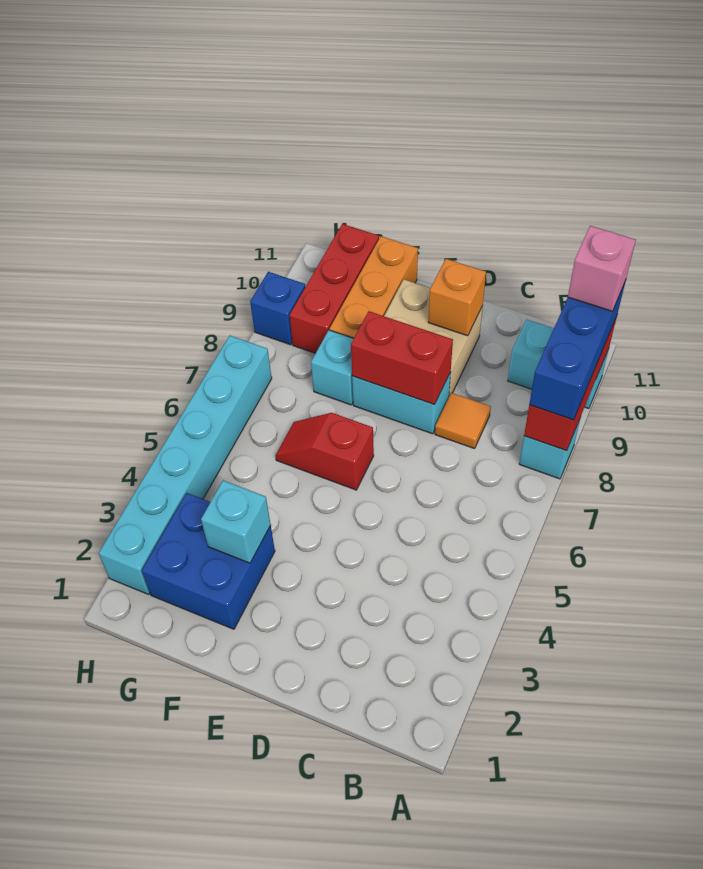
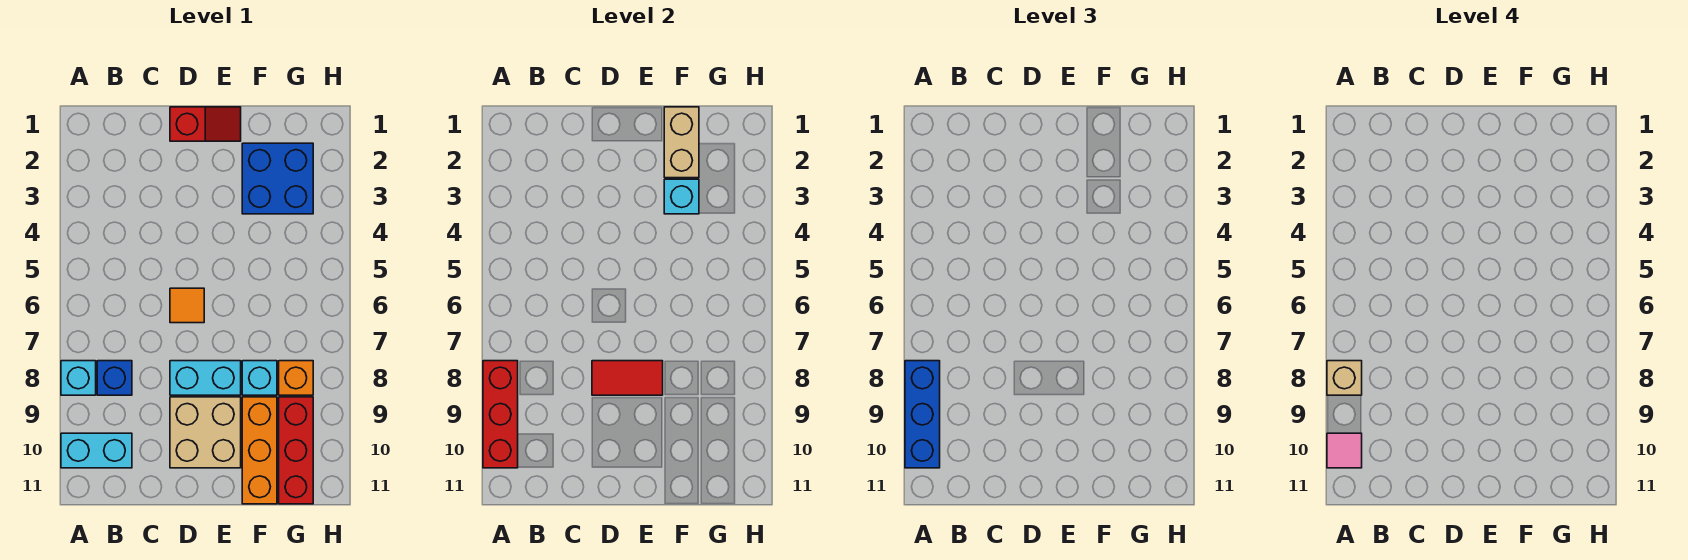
none -> tan brick A8 level 4
pink brick A10 level 4 -> pink tile A10 level 4
orange tile C8 level 1 -> orange tile D6 level 1
red brick D8:E8 level 2 -> red tile D8:E8 level 2
orange brick D10 level 2 -> orange brick G8 level 1
red slope E6:F6 level 1 top E -> red slope D1:E1 level 1 top D
none -> tan brick F1:F2 level 2
cyan brick H2:H7 level 1 -> none
blue brick H9 level 1 -> blue brick B8 level 1

